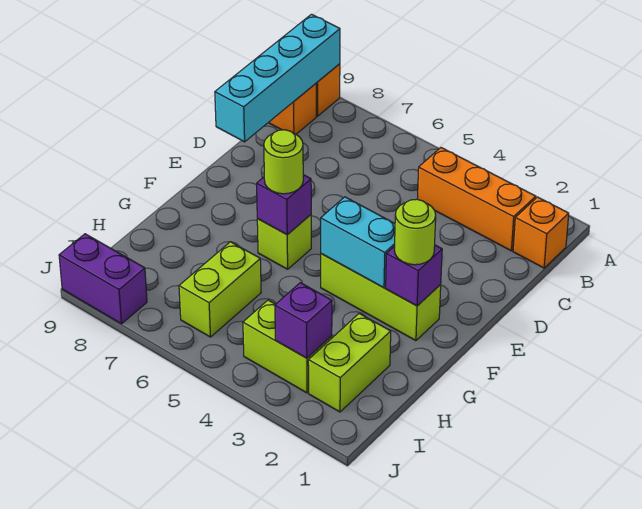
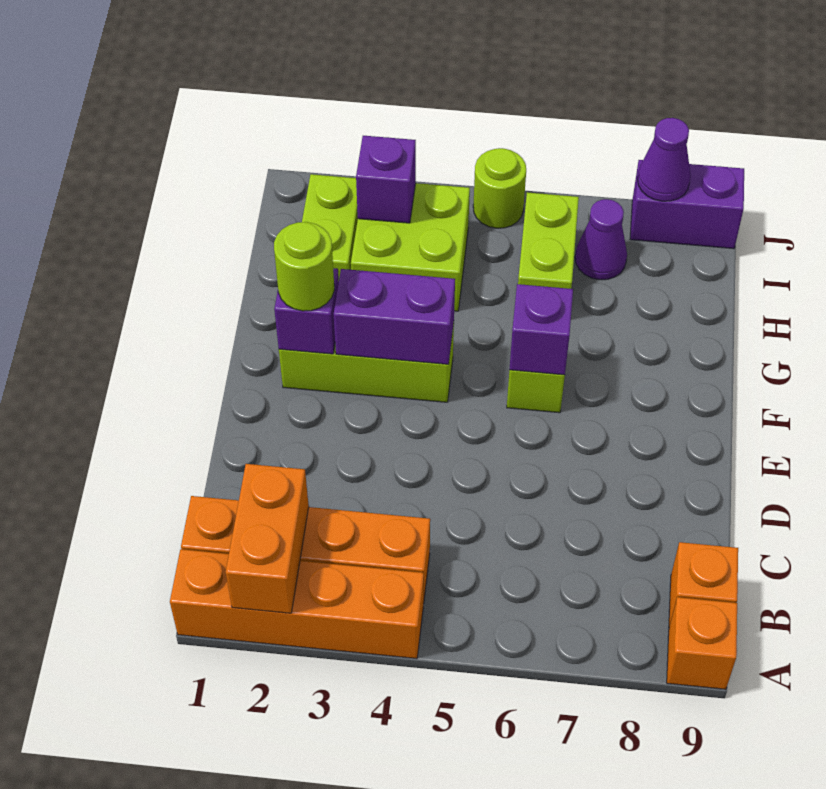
none -> orange brick A1:A4 level 1
none -> orange brick A2:B2 level 2
cyan brick A9:D9 level 2 -> none
cyan brick F3:F4 level 2 -> purple brick F3:F4 level 2
lime round brick F6 level 3 -> lime round brick J5 level 1
lime brick I3:I4 level 1 -> lime brick H3:I4 level 1
none -> purple cone I7 level 1
none -> purple cone J8 level 2

